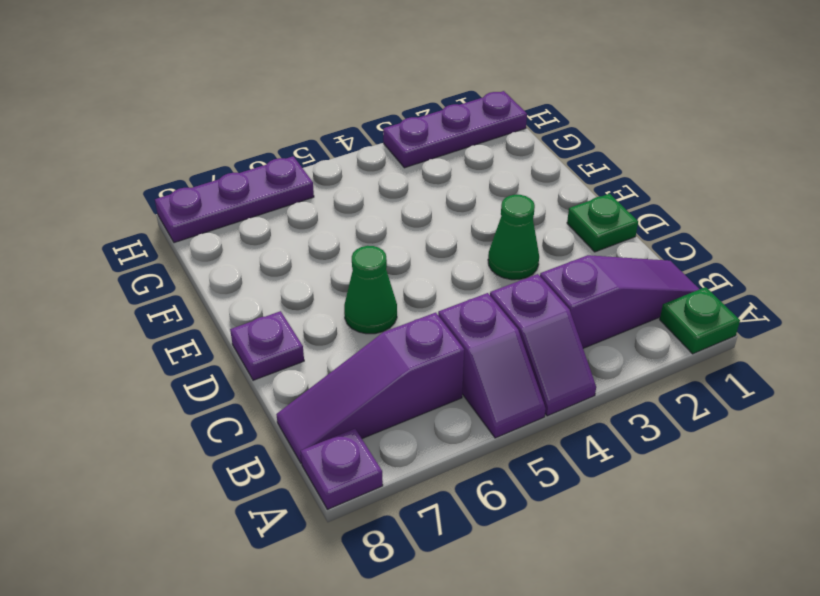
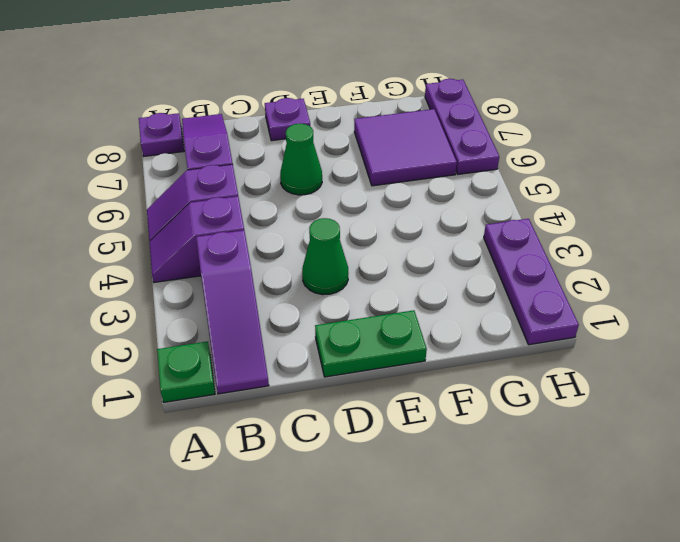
green plate D1 level 1 -> green plate D1:E1 level 1
none -> purple tile F6:G7 level 1

